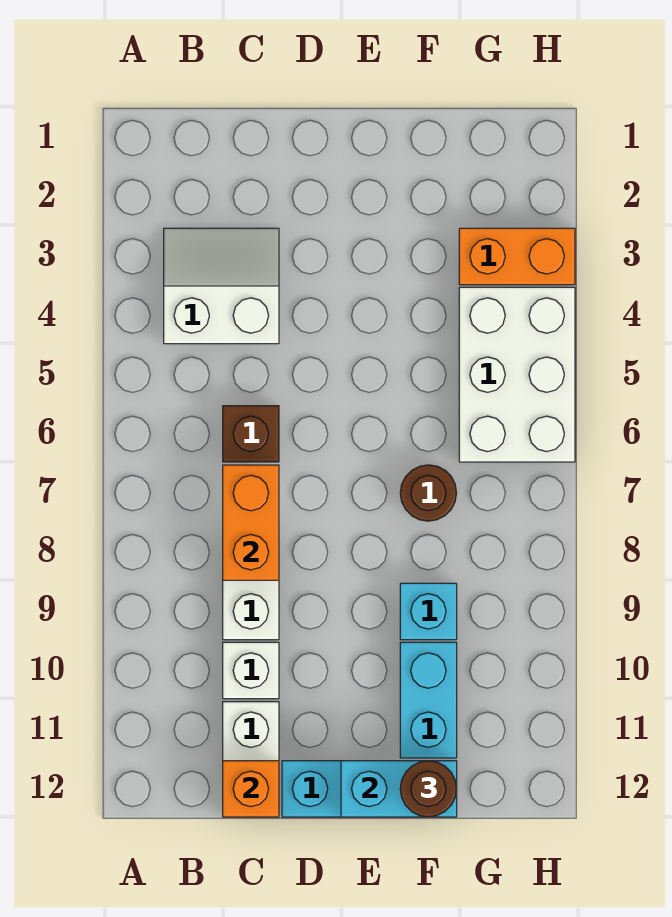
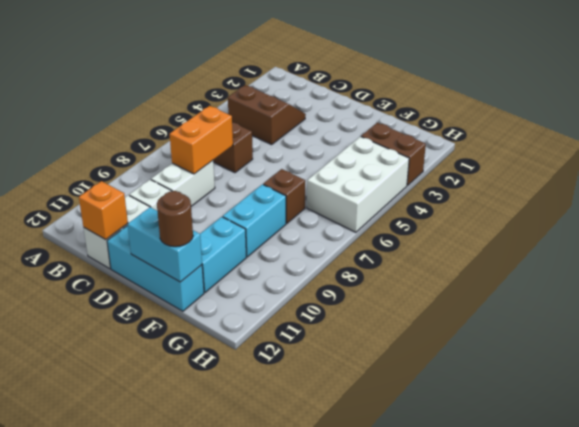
white slope B3:C4 level 1 top 4 -> brown slope B3:C4 level 1 top 4
brown round brick F7 level 1 -> brown brick F7 level 1
cyan brick F9 level 1 -> cyan brick F8:F9 level 1
orange brick G3:H3 level 1 -> brown brick G3:H3 level 1

